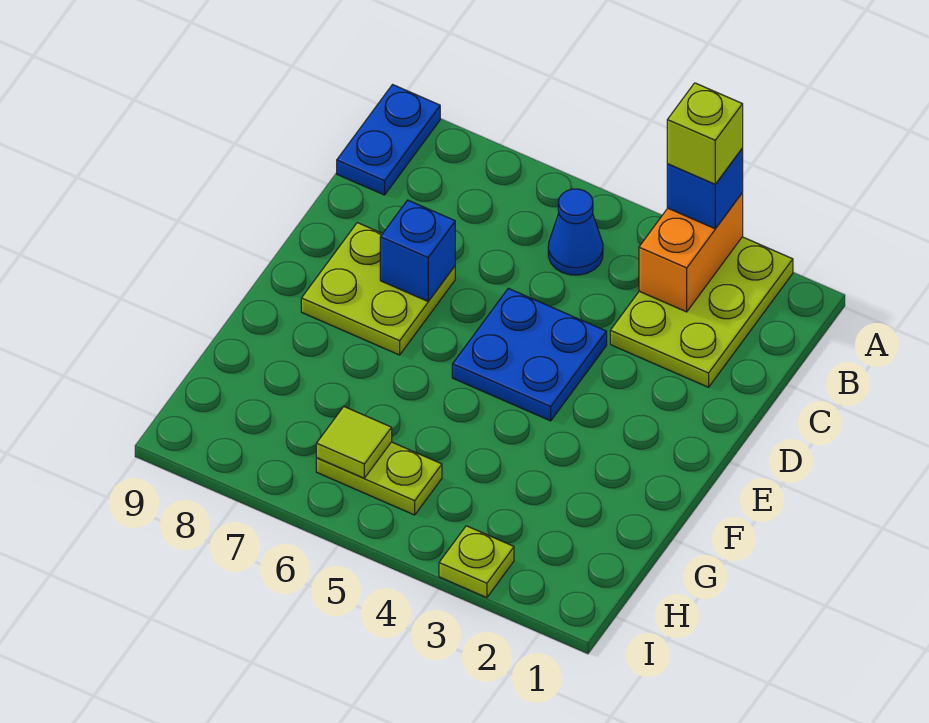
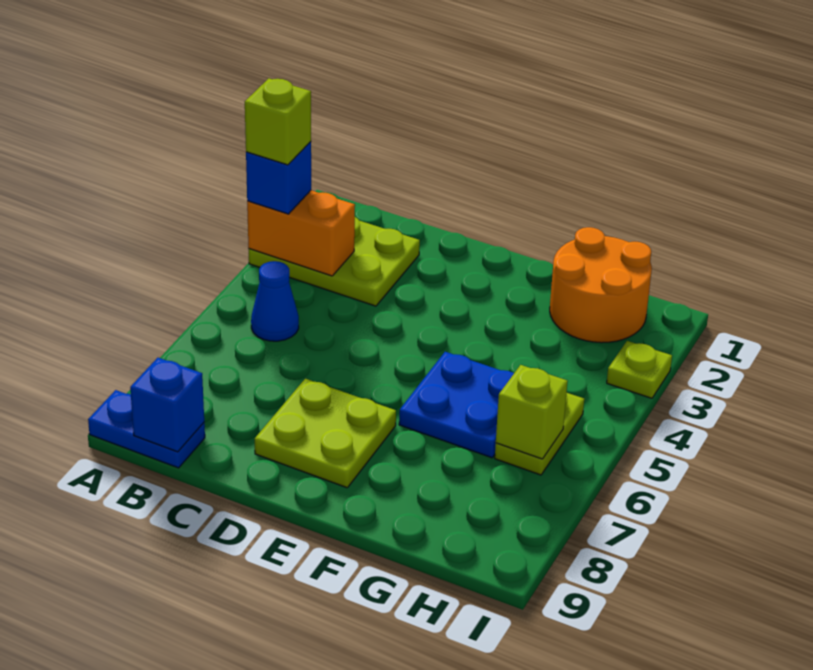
blue plate D4:E5 level 1 -> blue plate F5:G6 level 1
blue brick D7 level 2 -> blue brick B9 level 2
none -> orange round brick G1:H2 level 1
lime tile H6 level 2 -> lime brick H6 level 2

